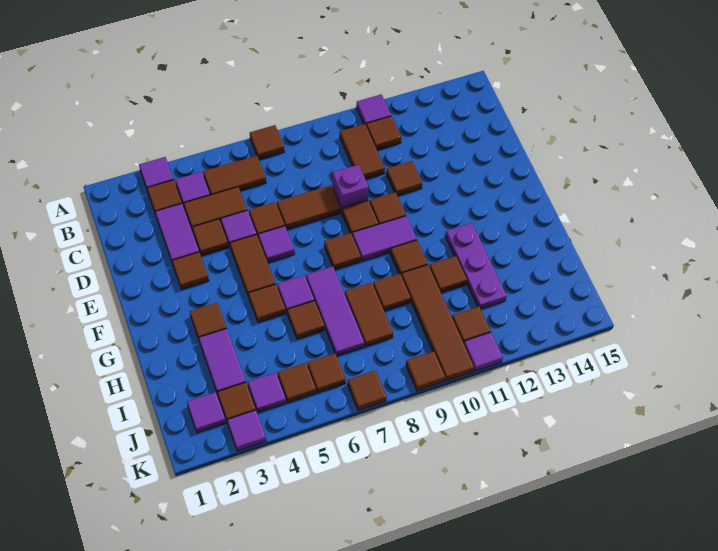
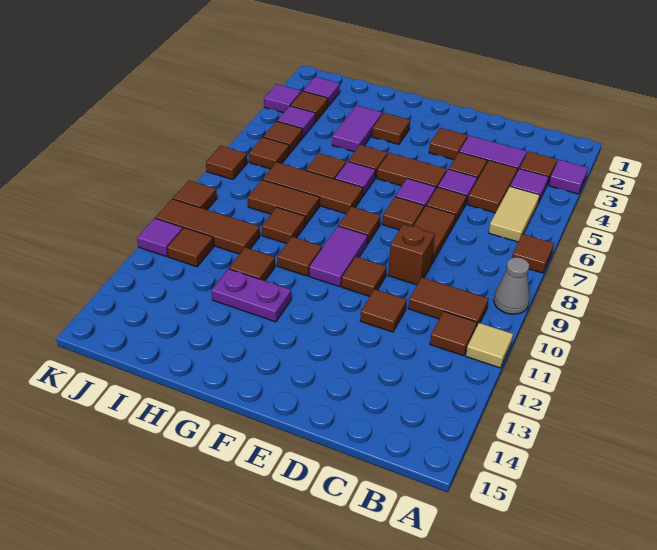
none -> grey cone A9 level 1
purple tile A11 level 1 -> tan tile A11 level 1
brown tile B5:B6 level 1 -> tan tile B5:B6 level 1
purple brick D9 level 1 -> brown brick D9 level 1
brown tile E9 level 1 -> brown tile E7 level 1
purple tile G7:I7 level 1 -> brown tile G7:I7 level 1
purple plate G12:I12 level 1 -> purple plate G12:H12 level 1
purple tile H3:I3 level 1 -> purple tile H3:H4 level 1
brown tile H10:K10 level 1 -> brown tile I10:K10 level 1

